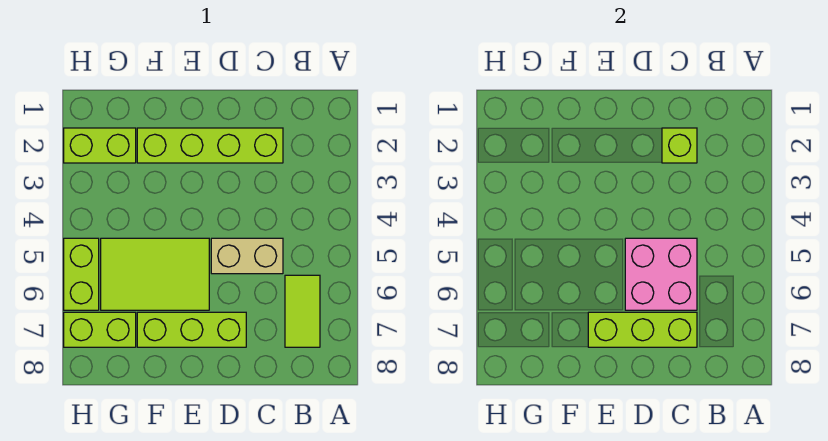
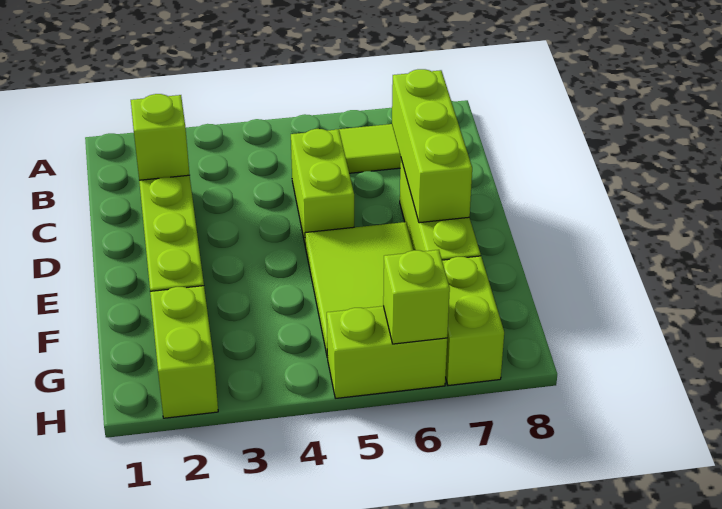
tan brick C5:D5 level 1 -> lime brick C5:D5 level 1
pink brick C5:D6 level 2 -> none
none -> lime brick H6 level 2

